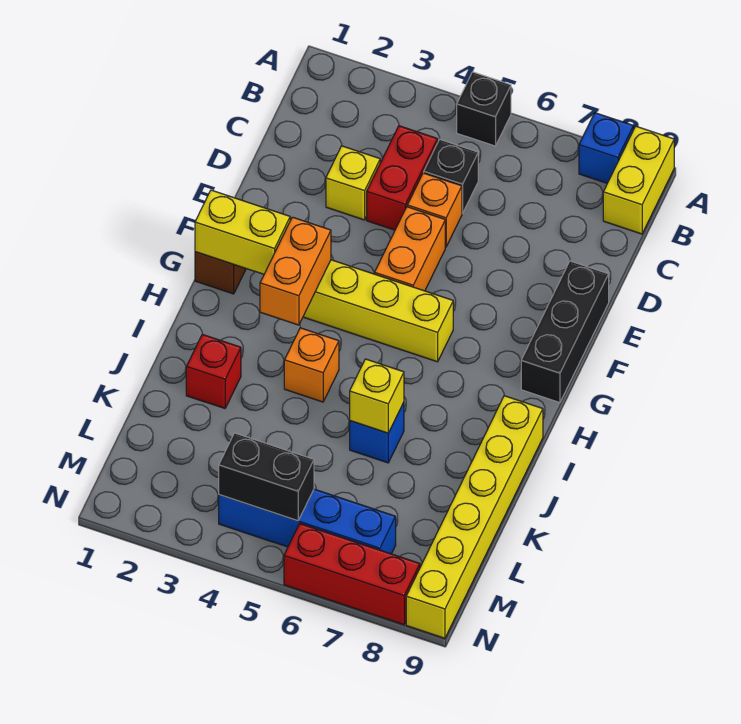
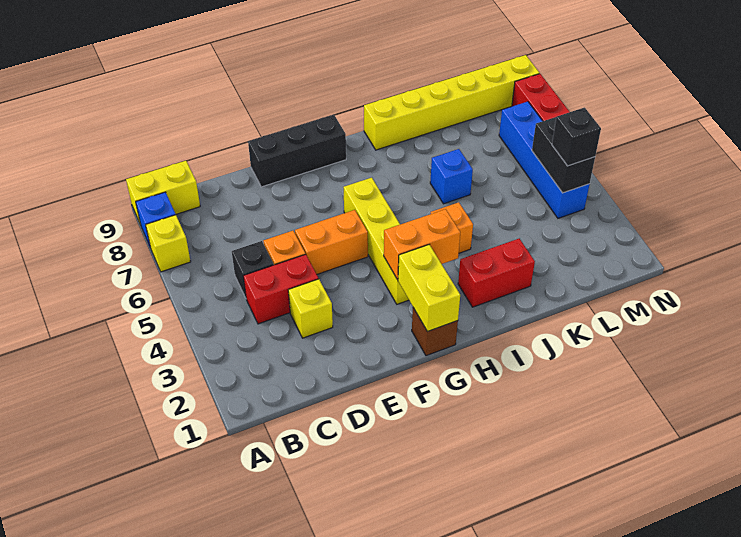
black brick A5 level 1 -> black brick M4 level 3
red brick J2 level 1 -> red brick I2:J2 level 1
yellow brick J6 level 2 -> yellow brick A7 level 1

